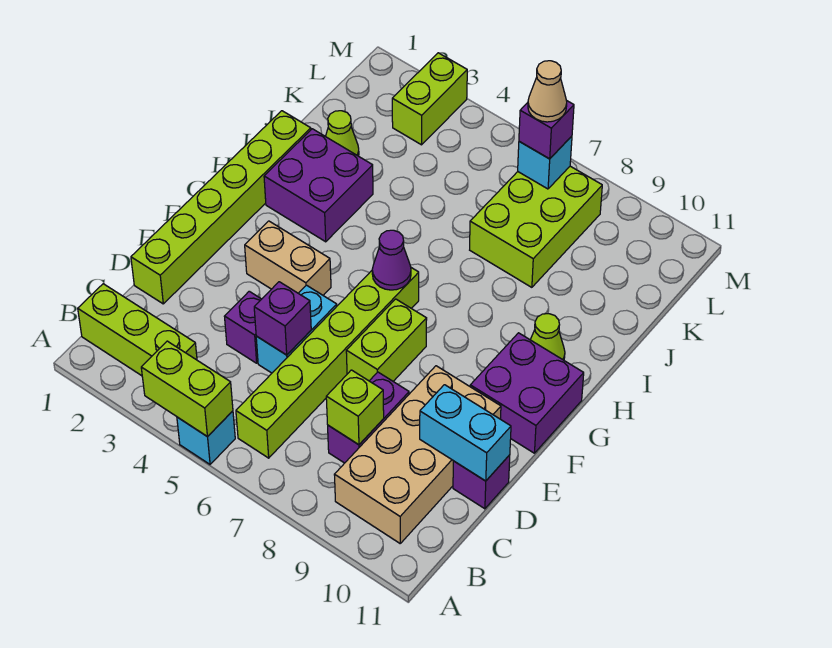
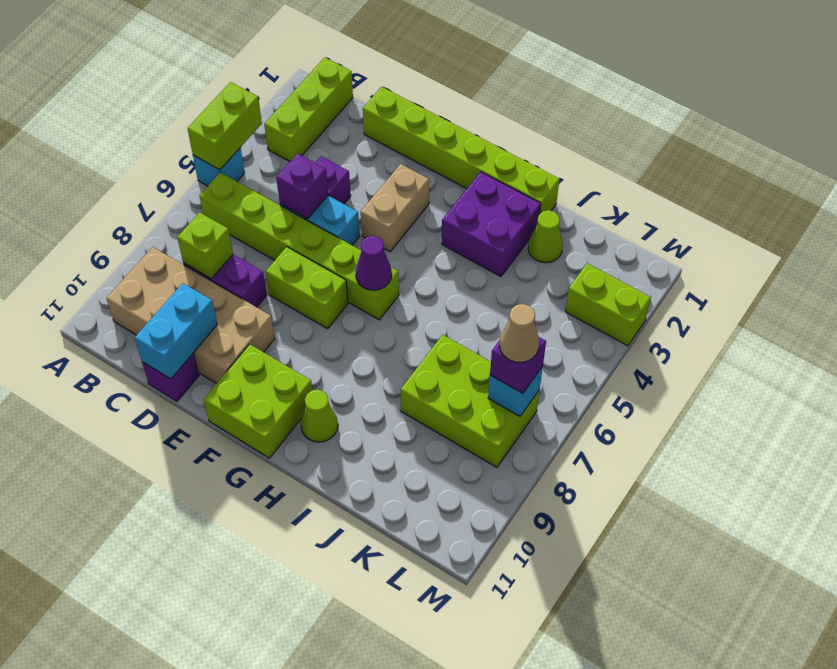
purple brick F10:G11 level 1 -> lime brick F10:G11 level 1

